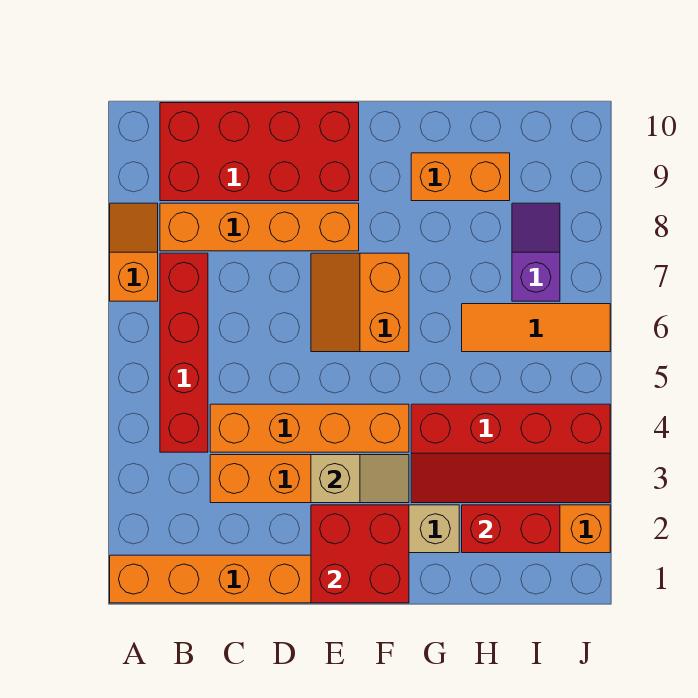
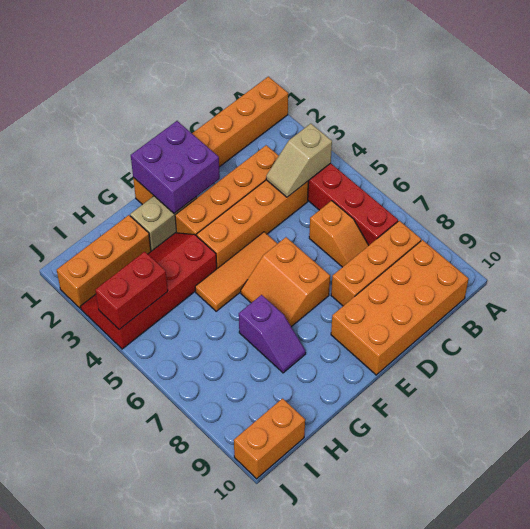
orange slope A7:A8 level 1 top 7 -> orange slope C6:C7 level 1 top 6
orange brick B8:E8 level 1 -> orange brick B8:D8 level 1
red brick B9:E10 level 1 -> orange brick B9:E10 level 1
red brick E1:F2 level 2 -> purple brick E1:F2 level 2
tan slope E3:F3 level 2 top E -> tan slope B4:C4 level 2 top B
orange slope E6:F7 level 1 top F -> orange slope E6:F7 level 1 top E
orange brick G9:H9 level 1 -> orange brick I10:J10 level 1
red brick H2:I2 level 2 -> red brick I4:J4 level 2
orange tile H6:J6 level 1 -> orange tile E5:G5 level 1
purple slope I7:I8 level 1 top 7 -> purple slope G7:G8 level 1 top 7

